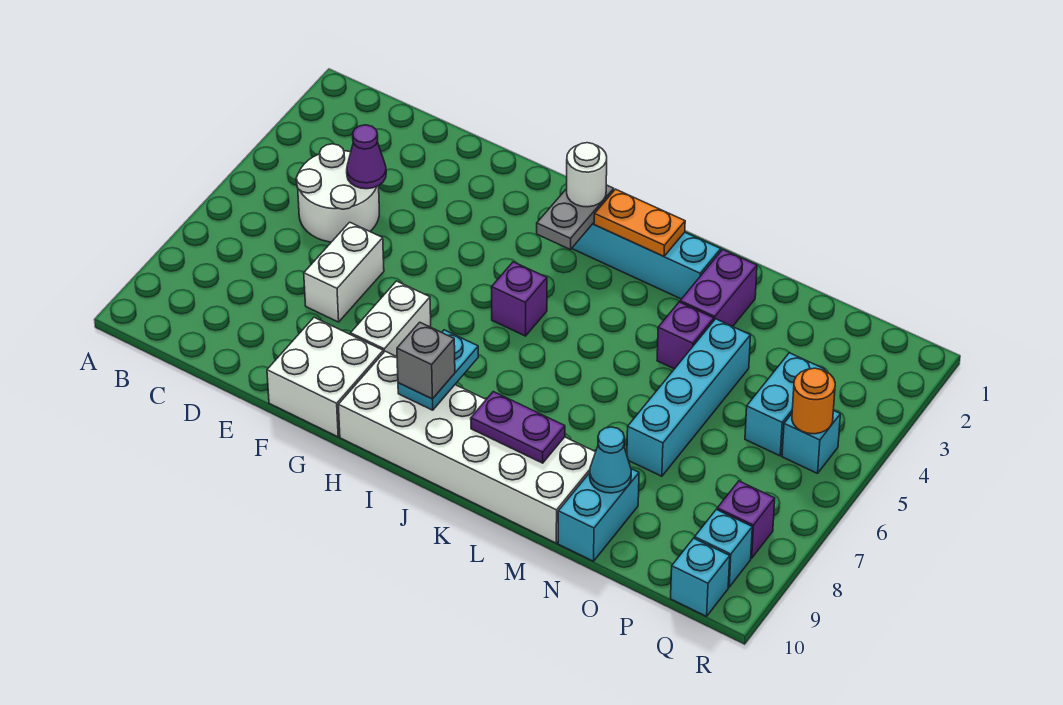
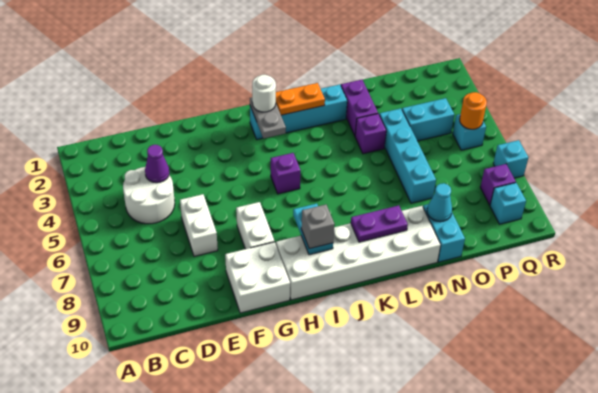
cyan brick P4:P5 level 1 -> cyan brick O4:P4 level 1
cyan brick Q10 level 1 -> cyan brick R7 level 1

